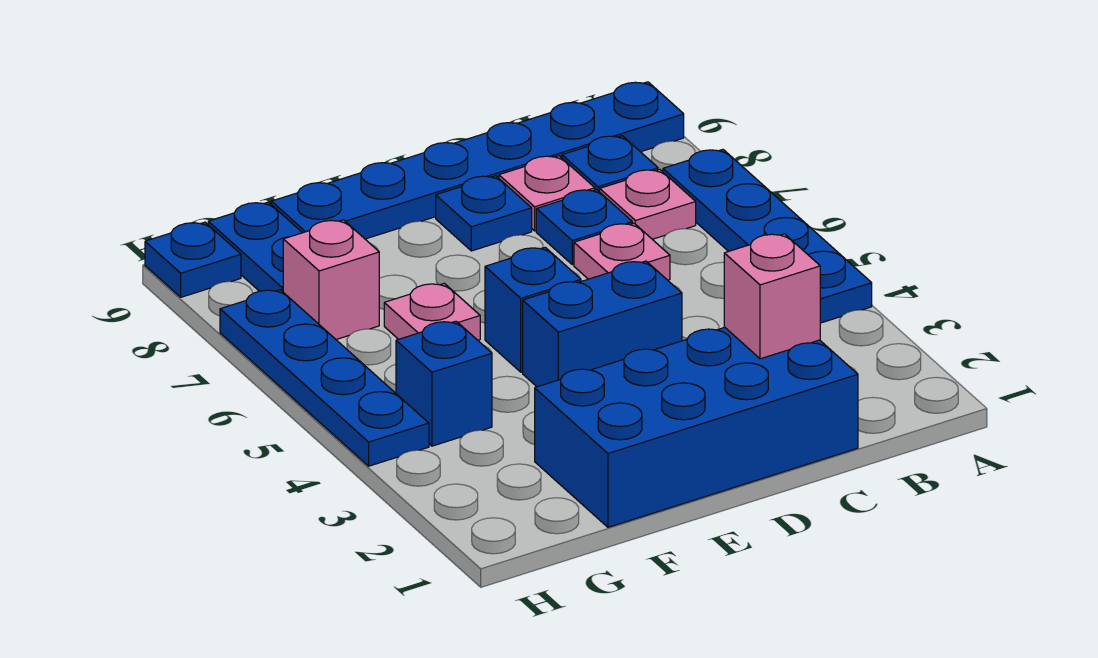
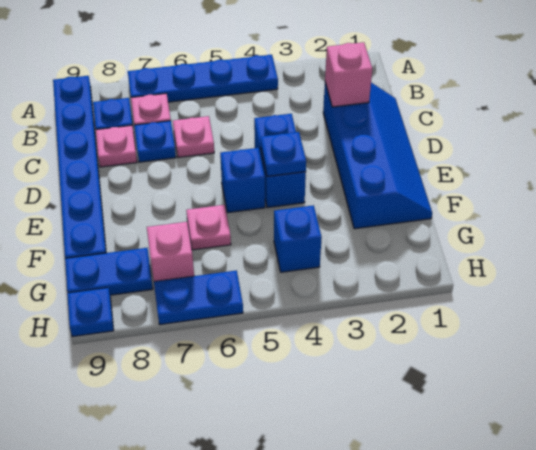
blue brick C1:F2 level 1 -> blue slope C1:F2 level 1 top 2
blue plate D8 level 1 -> blue plate E4 level 2
blue plate H4:H7 level 1 -> blue plate H6:H7 level 1

